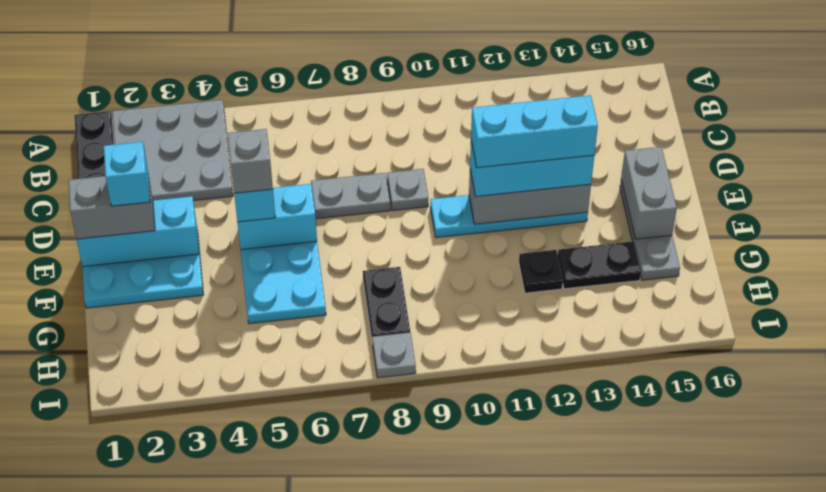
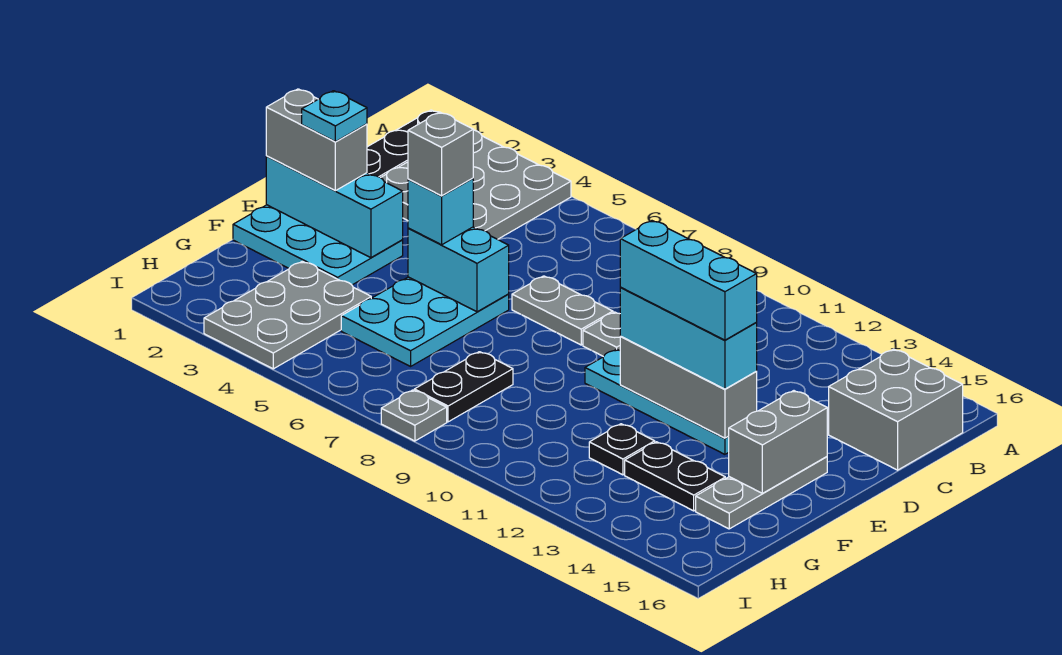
none -> grey brick B15:C16 level 1
cyan brick E2 level 4 -> cyan plate E2 level 4
none -> grey plate G3:I4 level 1

